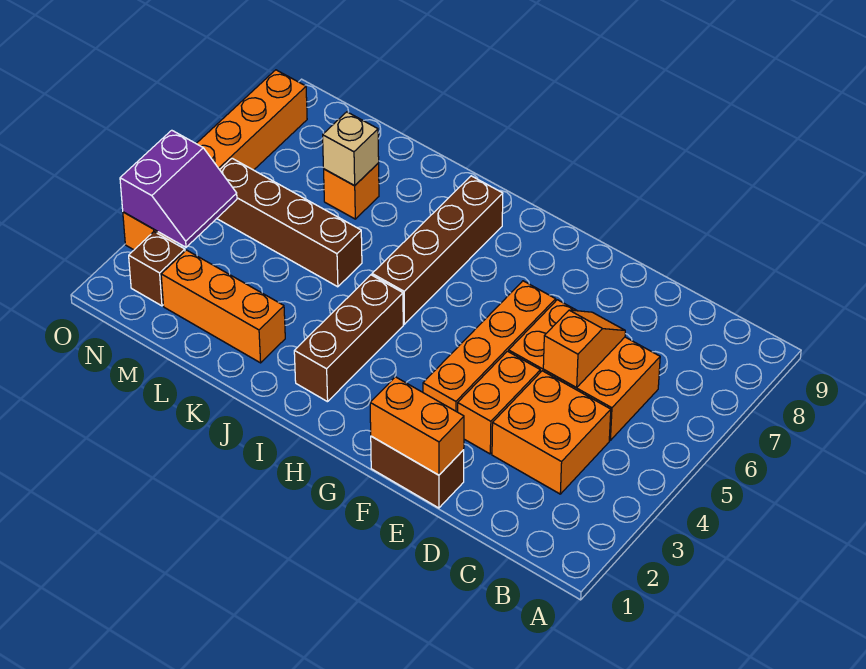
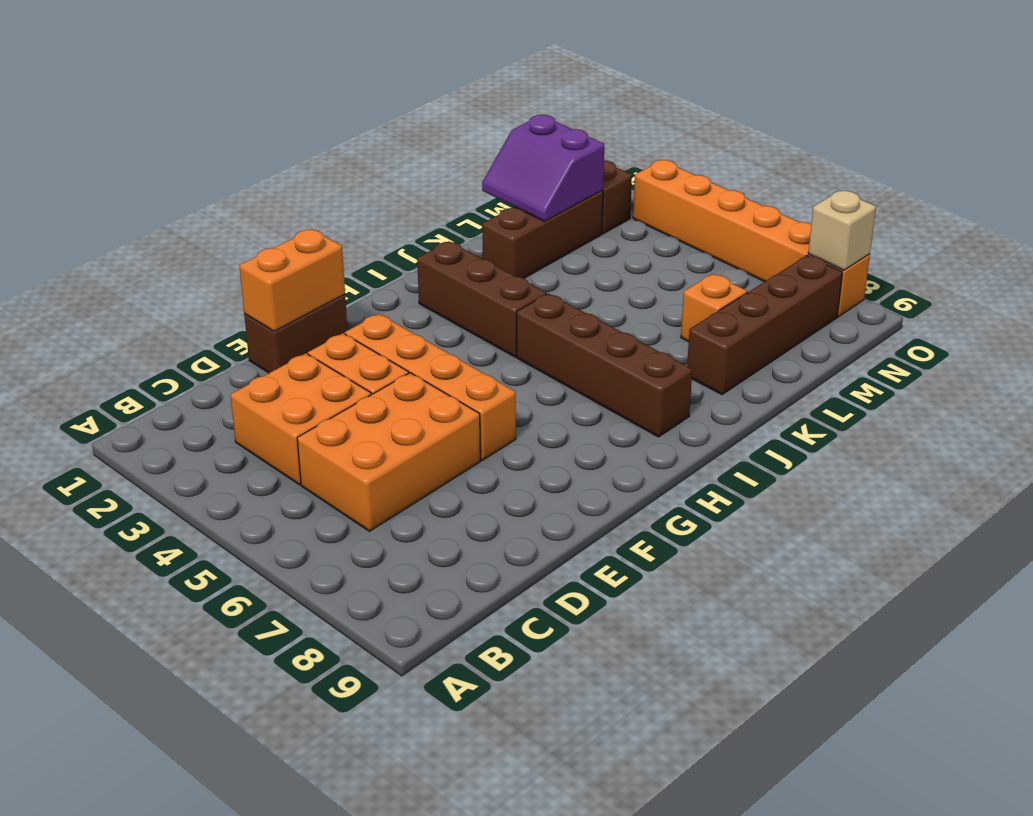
orange slope D5:D6 level 2 top 5 -> none
orange brick K2:M2 level 1 -> brown brick K2:M2 level 1
brown brick K5:N5 level 1 -> brown brick K8:N8 level 1
tan brick L7 level 2 -> tan brick O8 level 2
purple slope N3:O4 level 2 top O -> purple slope L1:M2 level 2 top M

